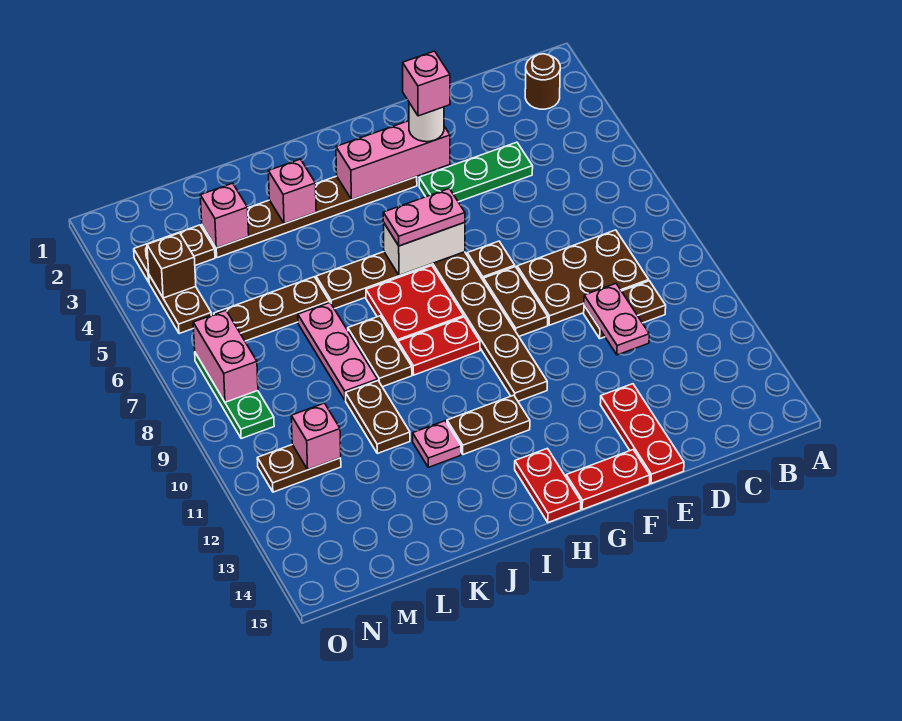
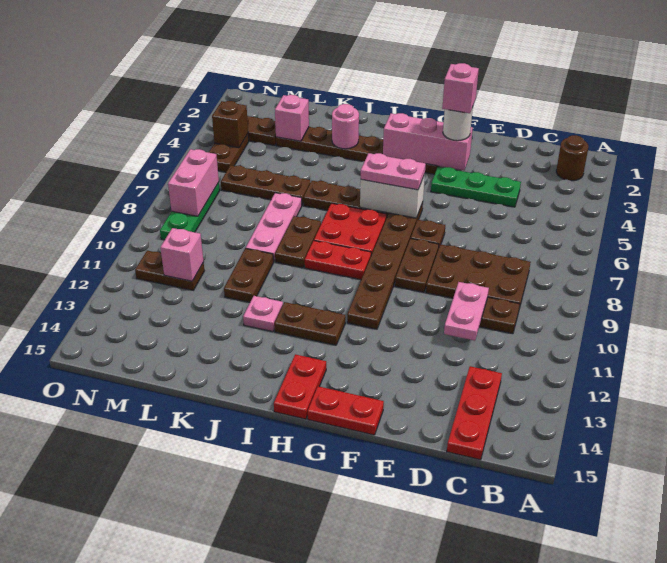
red plate E13:E15 level 1 -> red plate C13:C15 level 1
pink brick J3 level 2 -> pink round brick J3 level 2

